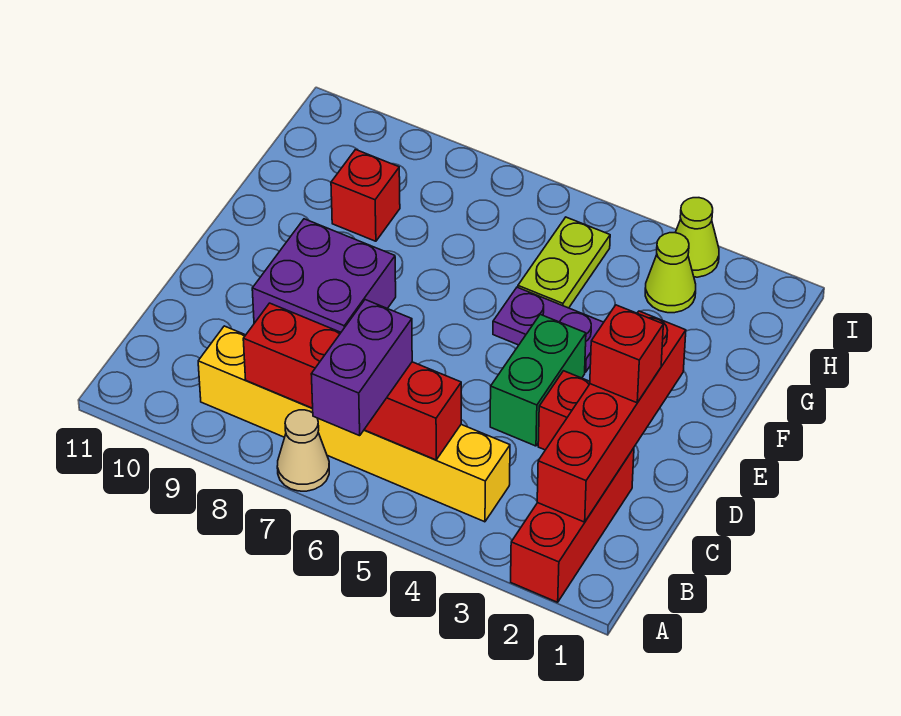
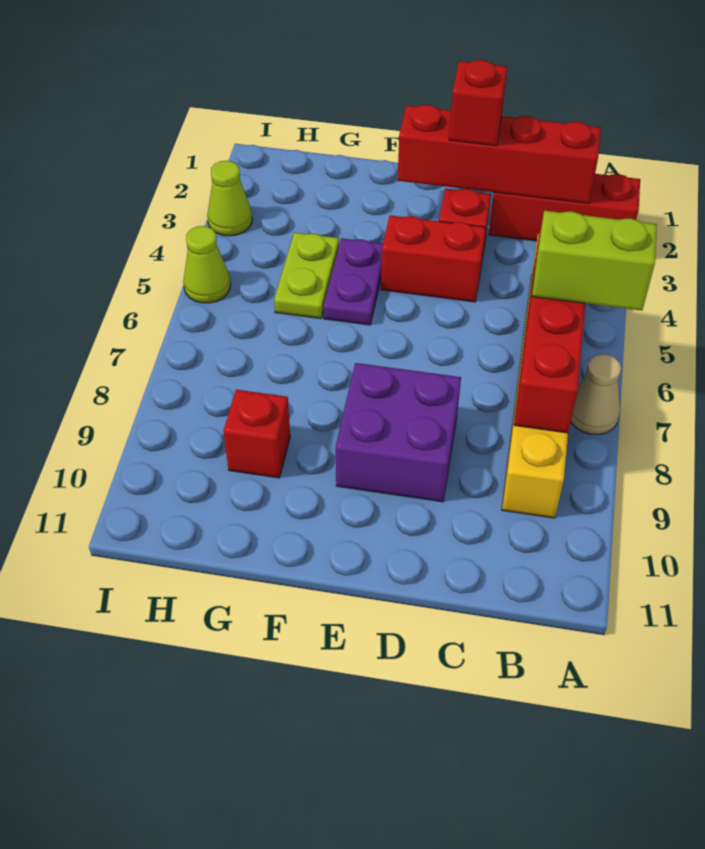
purple brick A6:B6 level 3 -> lime brick A6:B6 level 3
green brick D4:E4 level 1 -> red brick D4:E4 level 1
lime plate G5:H5 level 1 -> lime plate G4:G5 level 1
lime cone H3 level 1 -> lime cone I5 level 1

